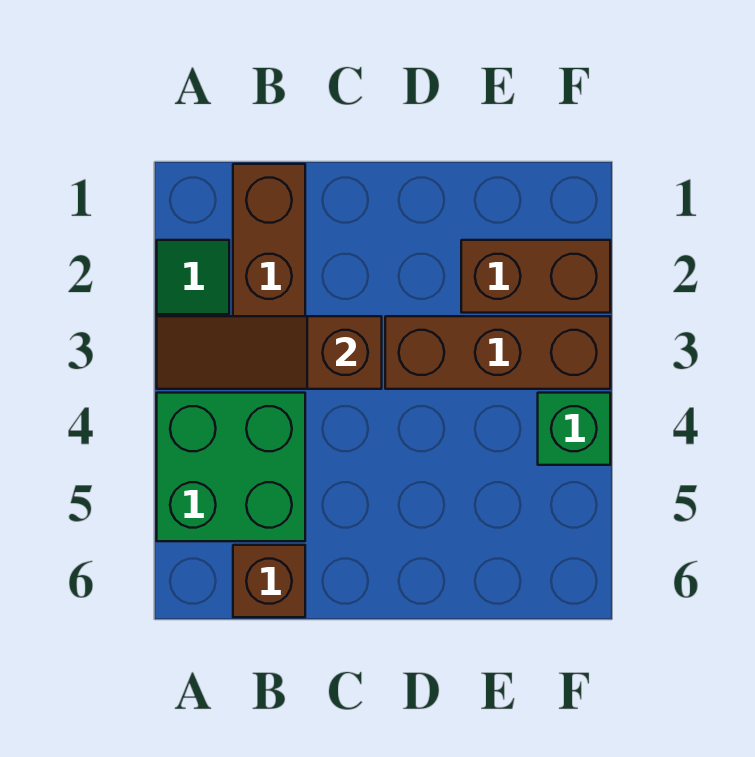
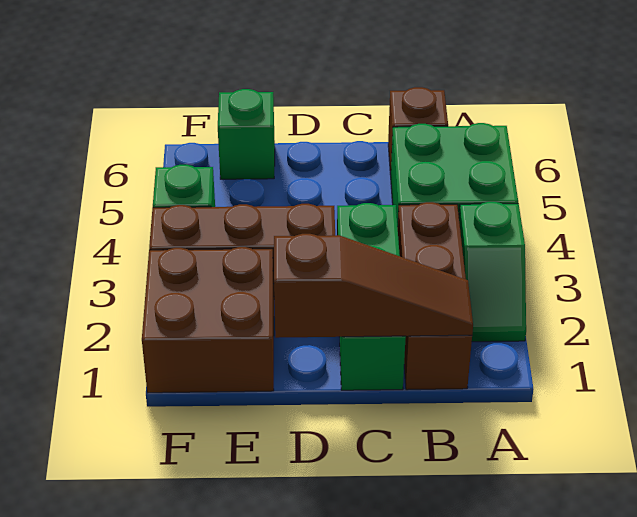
brown slope A3:C3 level 2 top C -> brown slope B1:D1 level 2 top D
none -> green brick C1:C3 level 1
brown brick E2:F2 level 1 -> brown brick E1:F2 level 1
none -> green brick E6 level 1

